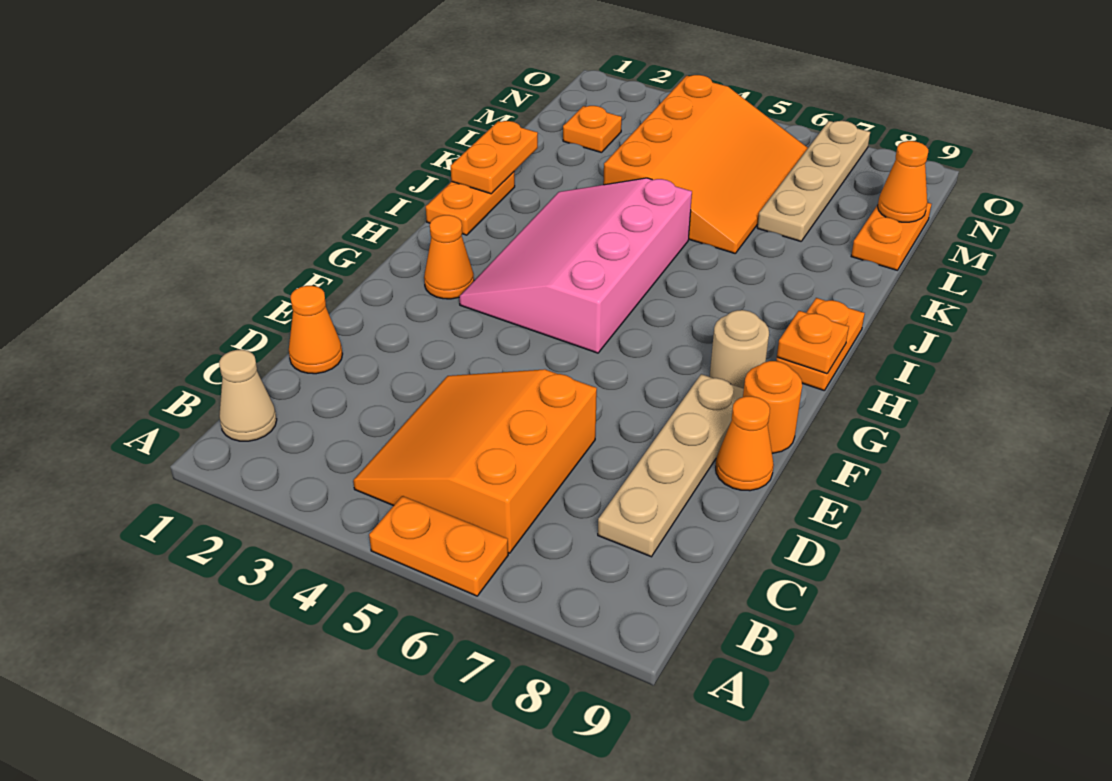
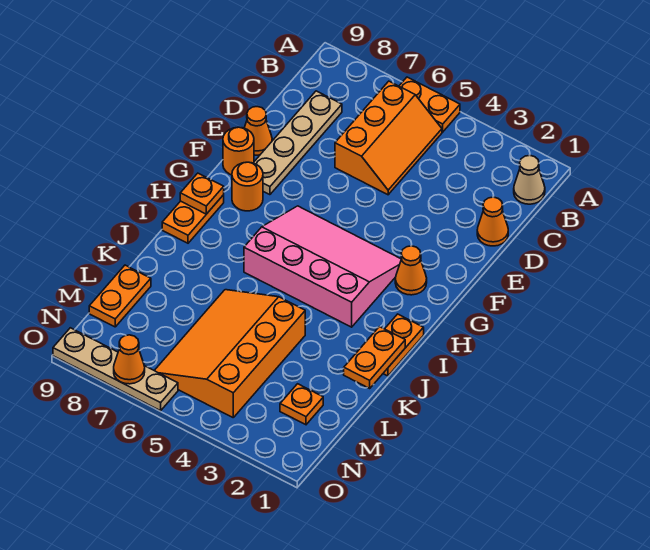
orange slope B4:D6 level 1 top 6 -> orange slope B5:D6 level 1 top 6
pink slope G3:J5 level 1 top 5 -> pink slope G3:I6 level 1 top I
tan round brick G8 level 1 -> orange round brick G8 level 1
tan plate L7:O7 level 1 -> tan plate O6:O9 level 1
orange cone M9 level 2 -> orange cone O7 level 2

